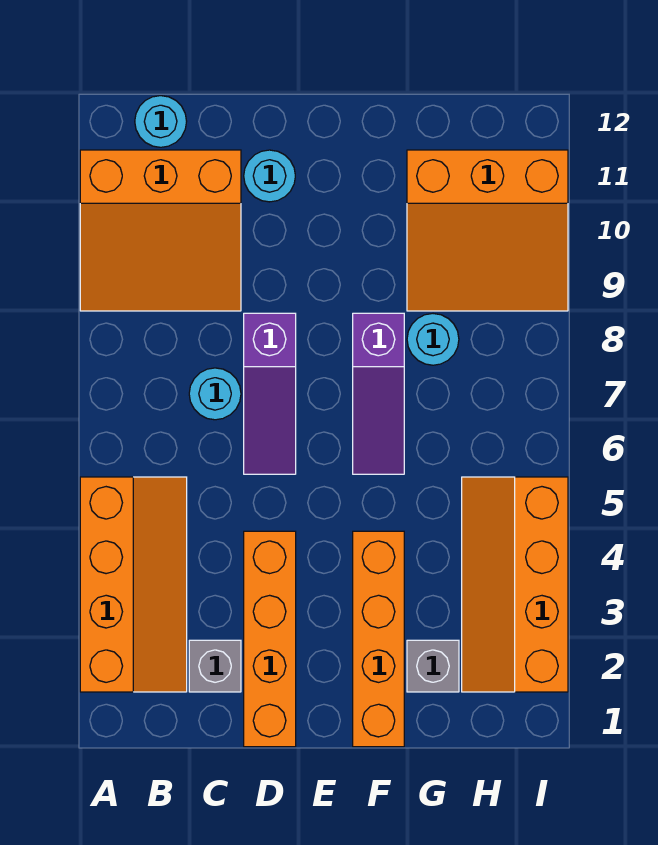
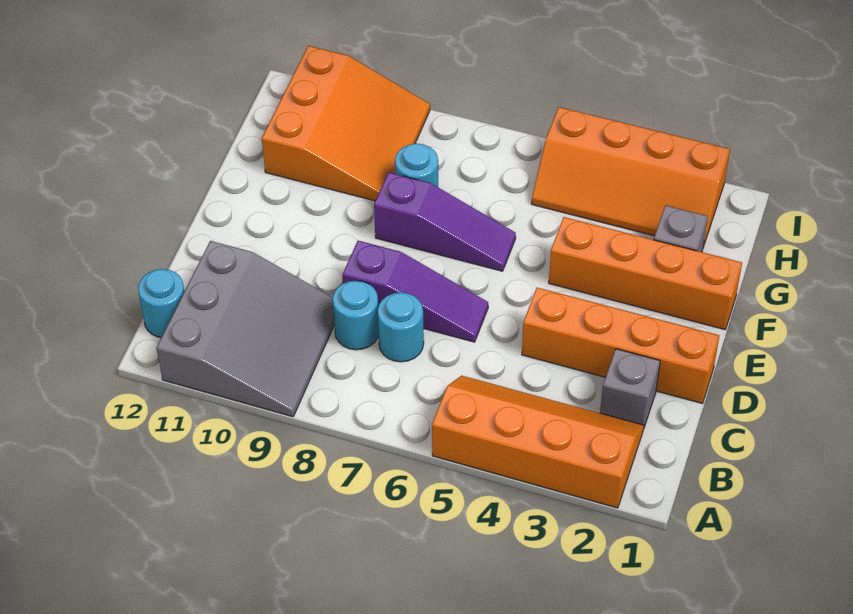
orange slope A9:C11 level 1 top 11 -> grey slope A9:C11 level 1 top 11
cyan round brick D11 level 1 -> cyan round brick C8 level 1

